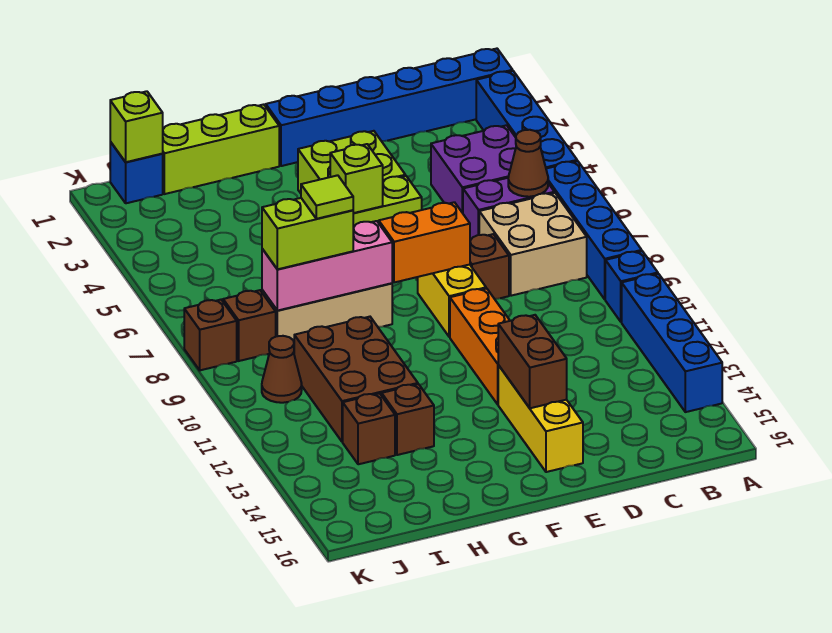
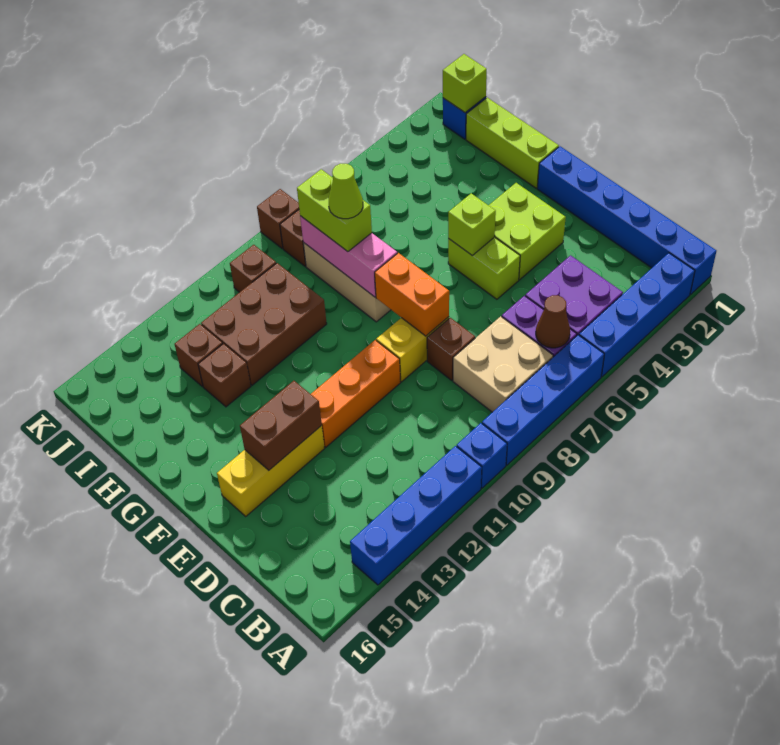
lime tile H8 level 4 -> lime cone H8 level 4
brown cone J10 level 1 -> brown brick J10 level 1

